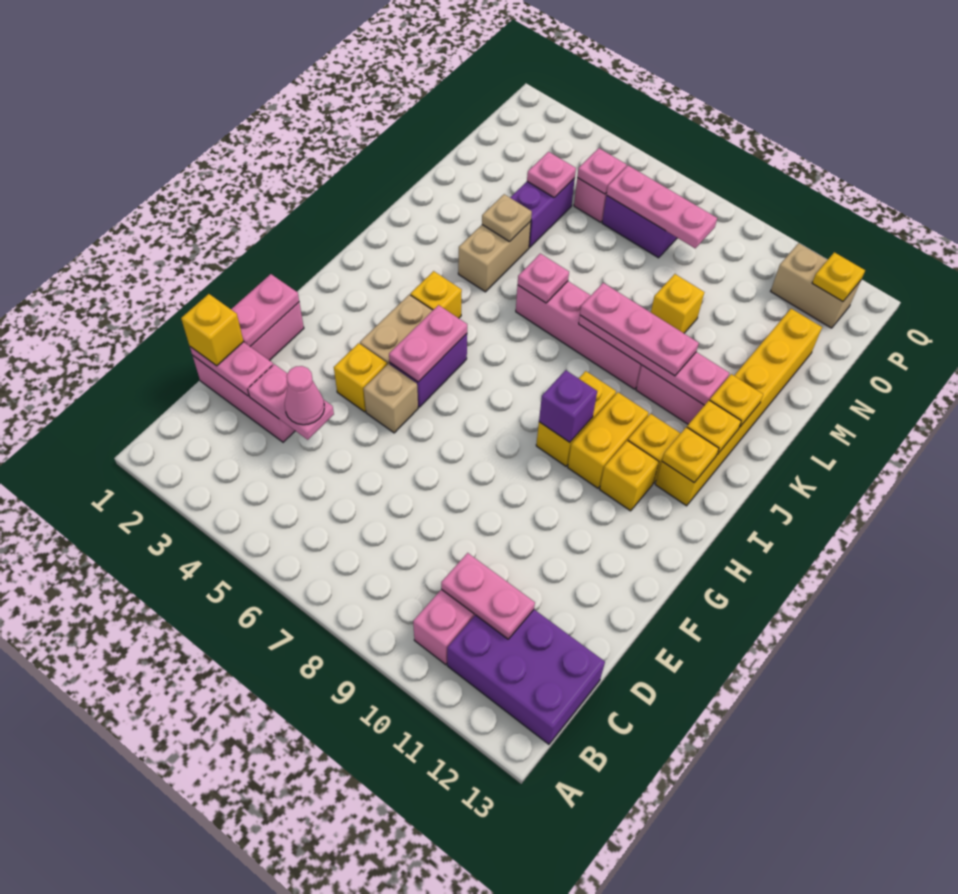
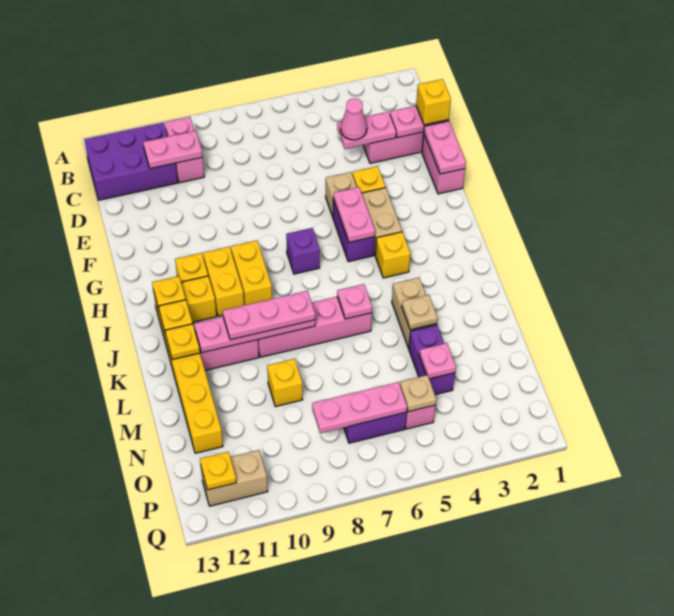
purple brick H9 level 2 -> purple brick H7 level 1
pink plate O5 level 2 -> tan plate O5 level 2

